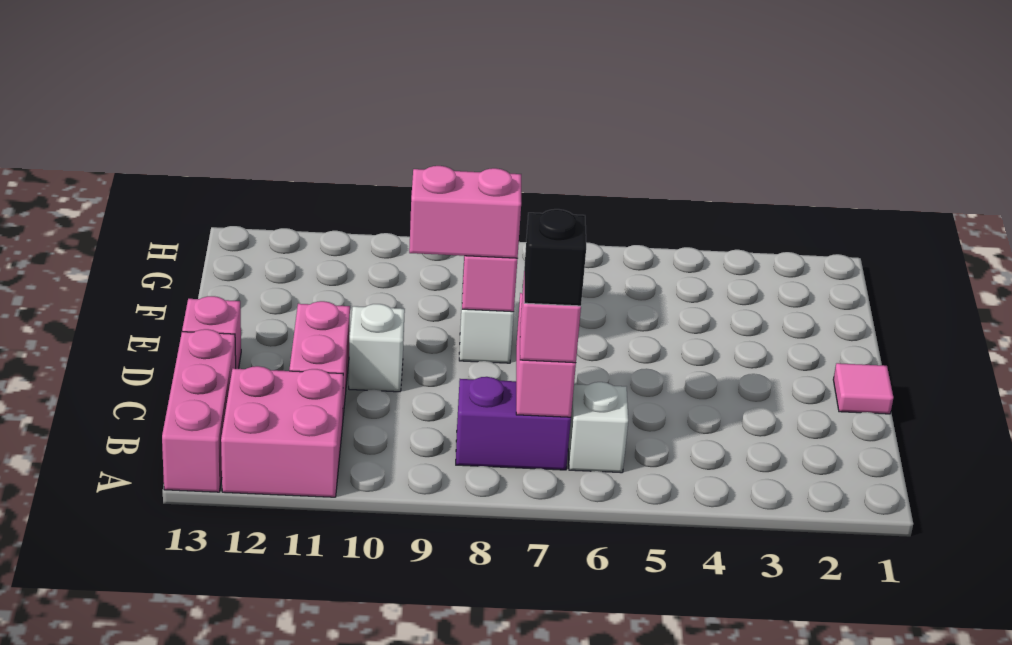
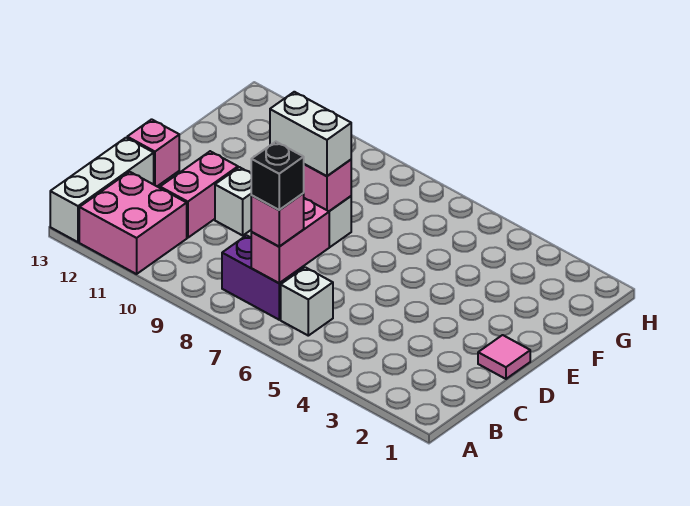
pink brick A13:C13 level 1 -> white brick A13:C13 level 1
pink brick E8:E9 level 3 -> white brick E8:E9 level 3

